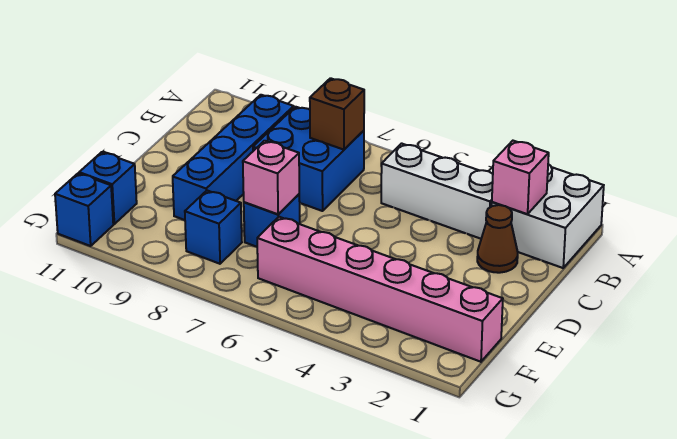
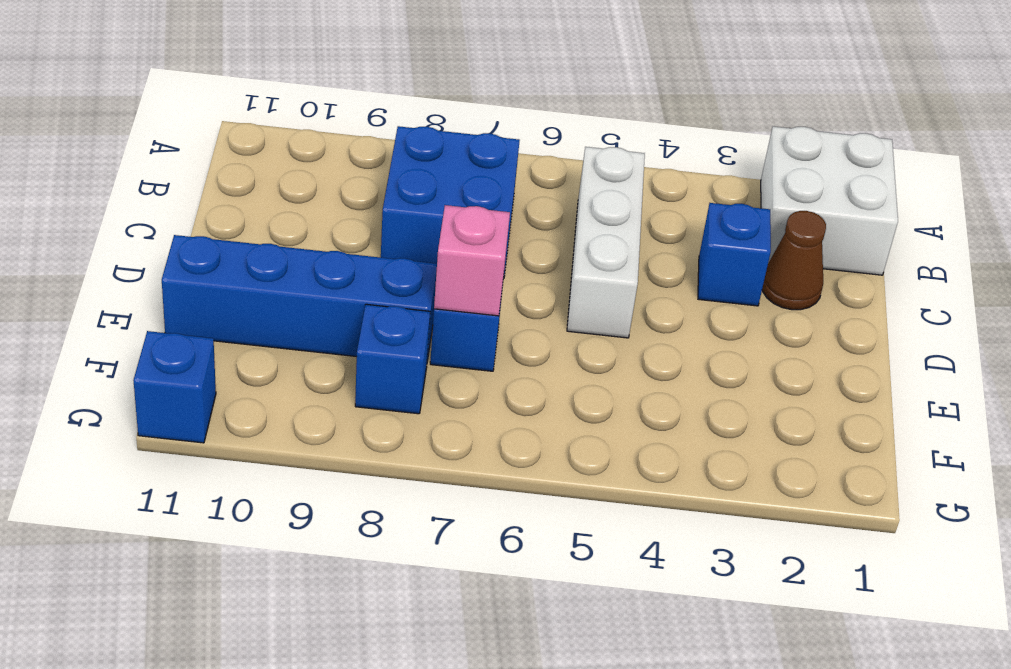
pink brick B2 level 2 -> none
white brick B3:B5 level 1 -> white brick B5:D5 level 1
brown brick B7 level 2 -> none
blue brick B9:E9 level 1 -> blue brick E8:E11 level 1
pink brick F1:F6 level 1 -> none
blue brick F11 level 1 -> blue brick C3 level 1

